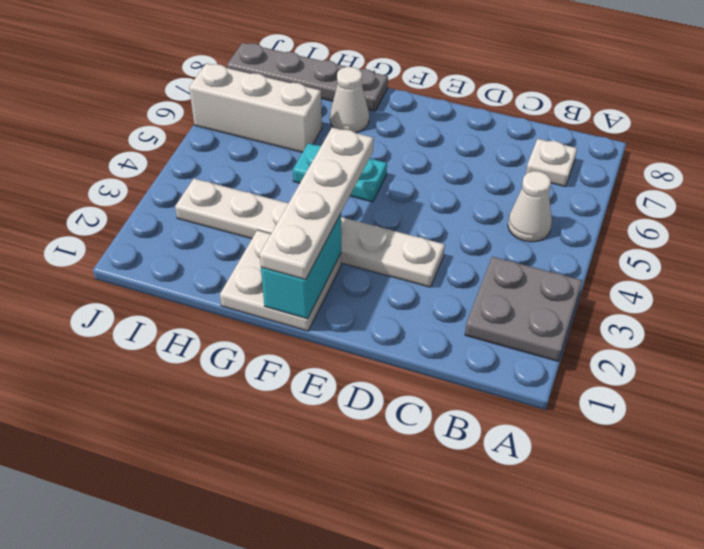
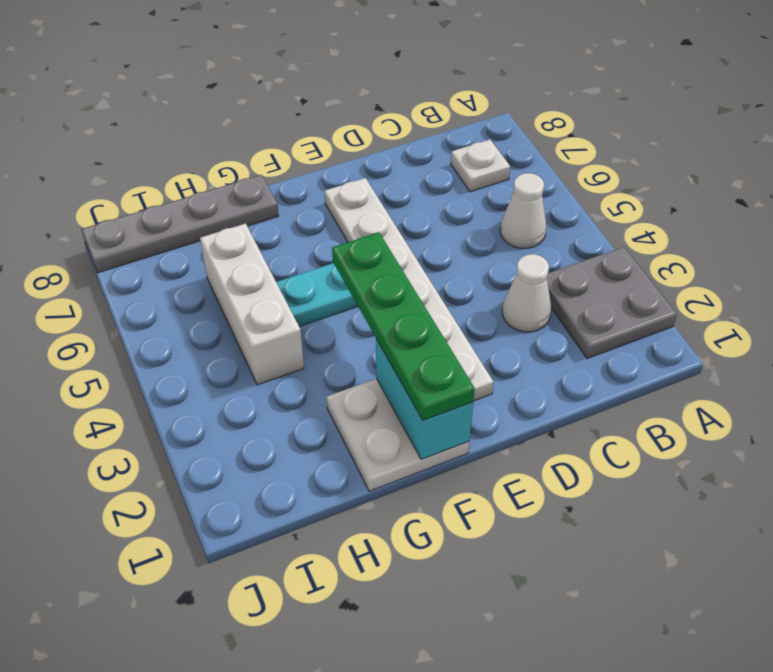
white plate D3:I3 level 1 -> white plate E2:E7 level 1
white plate F1:F4 level 3 -> green plate F1:F4 level 3
white cone G7 level 1 -> white cone C3 level 1
white brick H6:J6 level 1 -> white brick H4:H6 level 1

